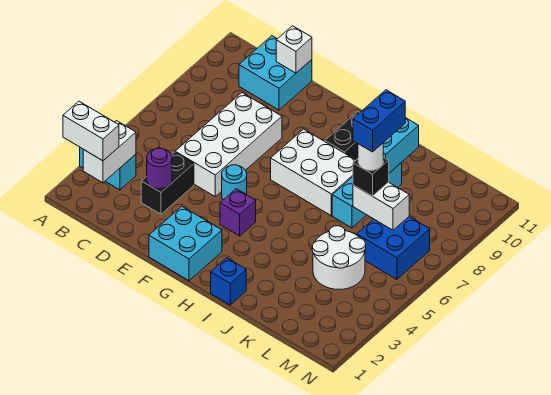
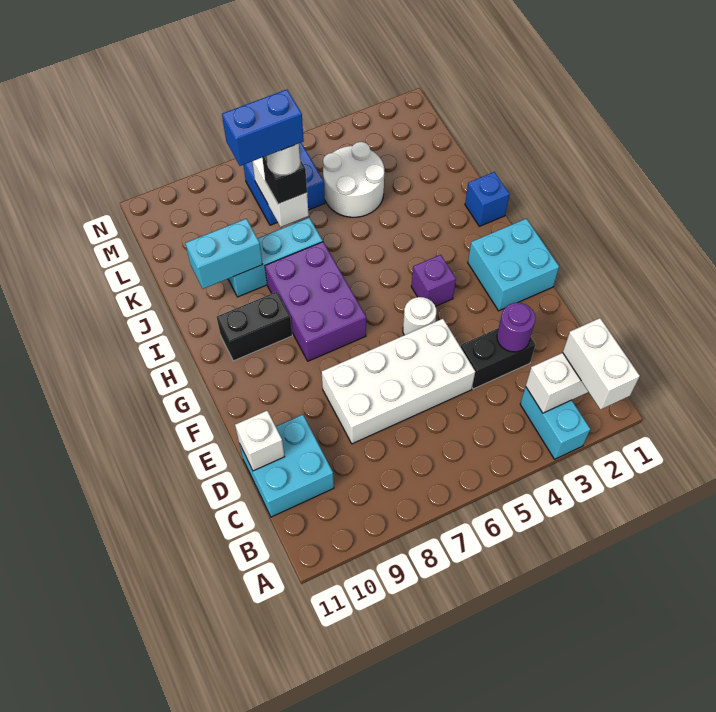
cyan round brick F5 level 1 -> white round brick F5 level 1
white brick G7:I8 level 1 -> purple brick G7:I8 level 1

